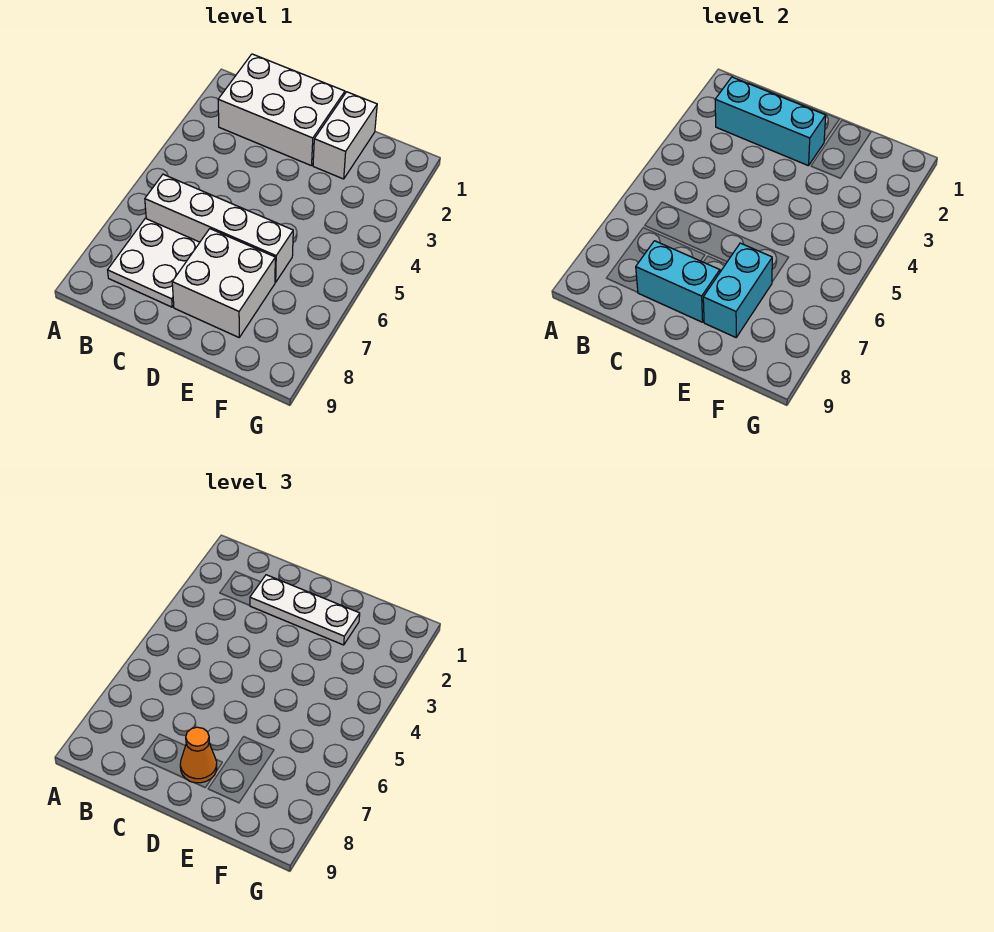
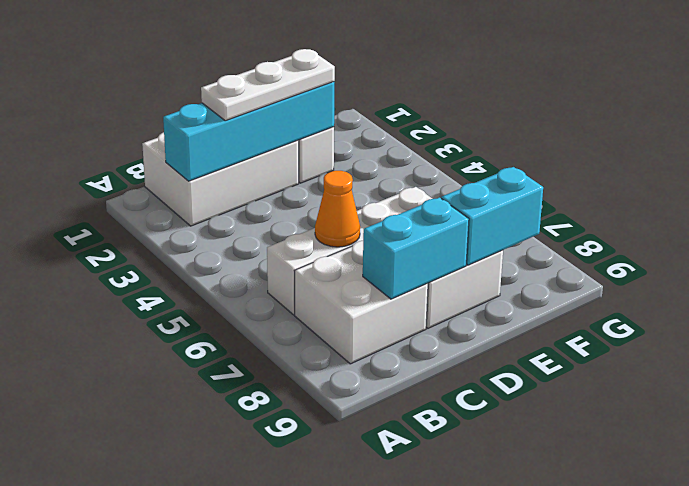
cyan brick B2:D2 level 2 -> cyan brick B2:E2 level 2
white plate B7:C8 level 1 -> white brick B7:C8 level 1
orange cone D8 level 3 -> orange cone C6 level 2
cyan brick E7:E8 level 2 -> cyan brick E8:F8 level 2

